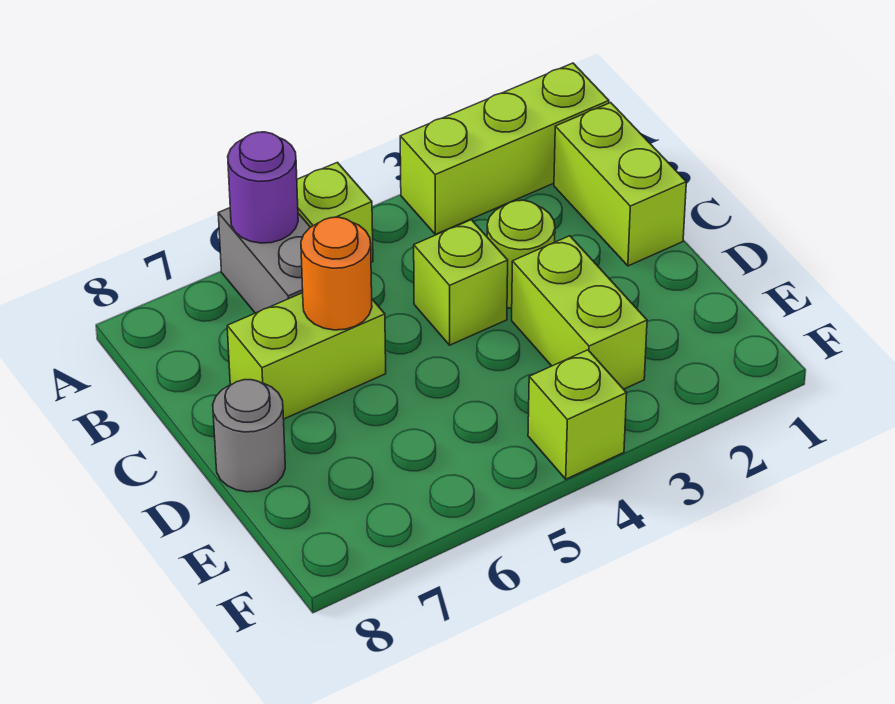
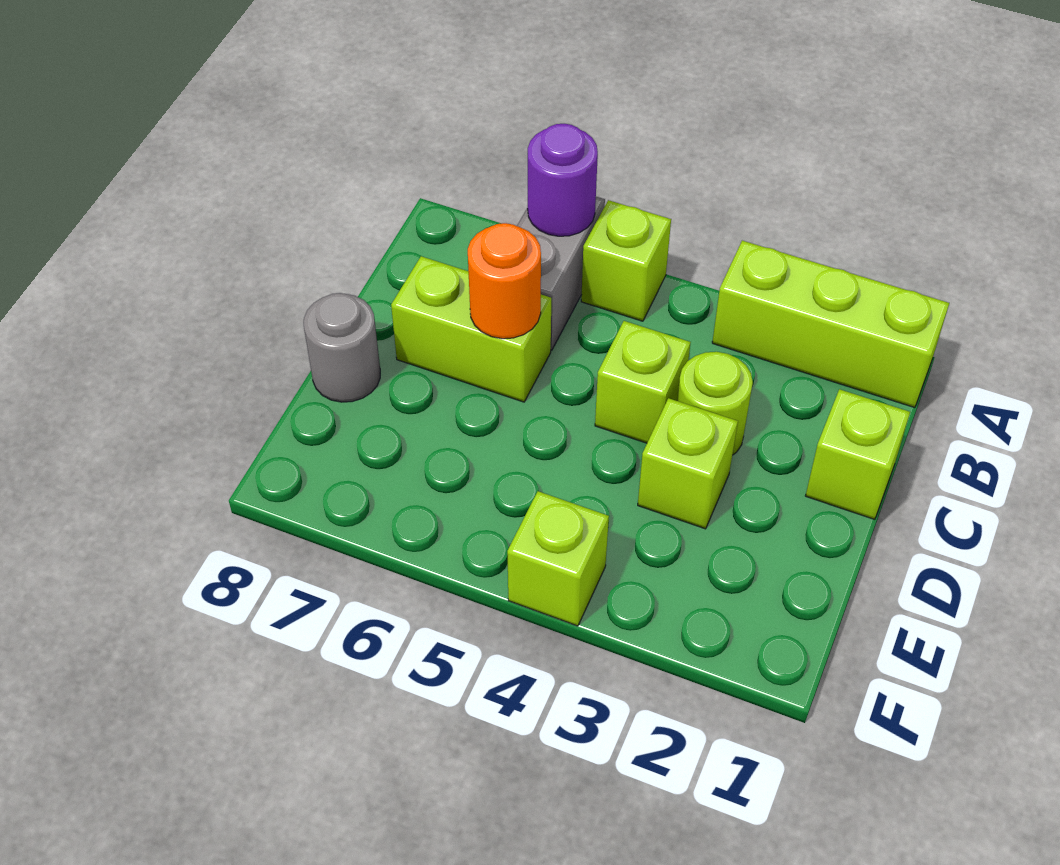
lime brick B1:C1 level 1 -> lime brick C1 level 1
lime brick D3:E3 level 1 -> lime brick D3 level 1

